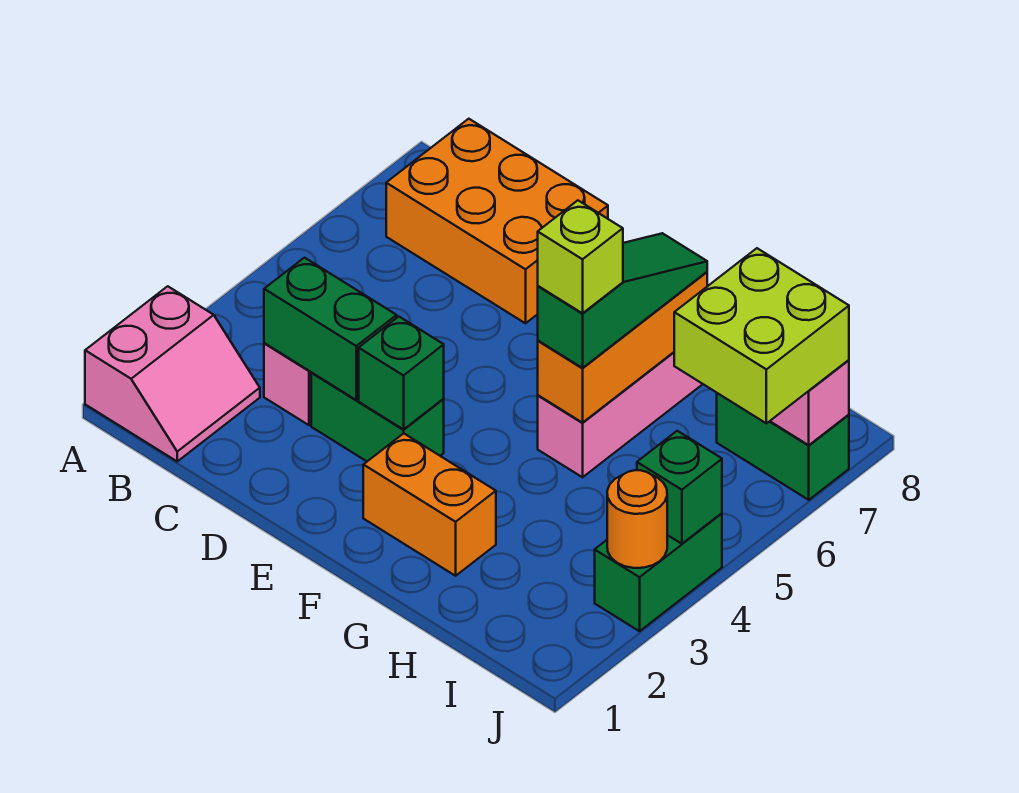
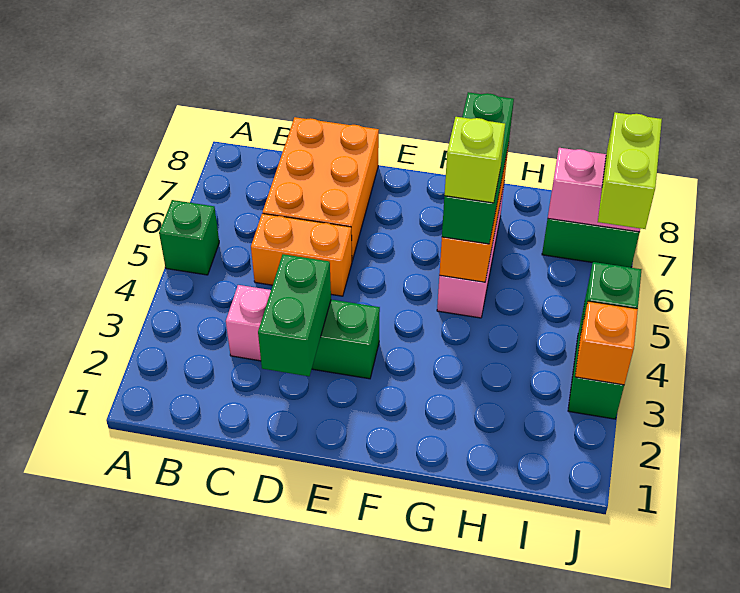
pink slope A1:B2 level 1 top A -> none
orange brick B7:D8 level 1 -> orange brick C6:D8 level 1
green brick C3:D3 level 2 -> green brick D2:D3 level 2
green brick E3 level 2 -> green brick A5 level 1
orange brick F2:G2 level 1 -> orange brick C5:D5 level 1
green slope G5:G7 level 3 top 5 -> green brick G5:G7 level 3
lime brick I6:J7 level 3 -> lime brick J6:J7 level 3
orange round brick J3 level 2 -> orange brick J3 level 2

